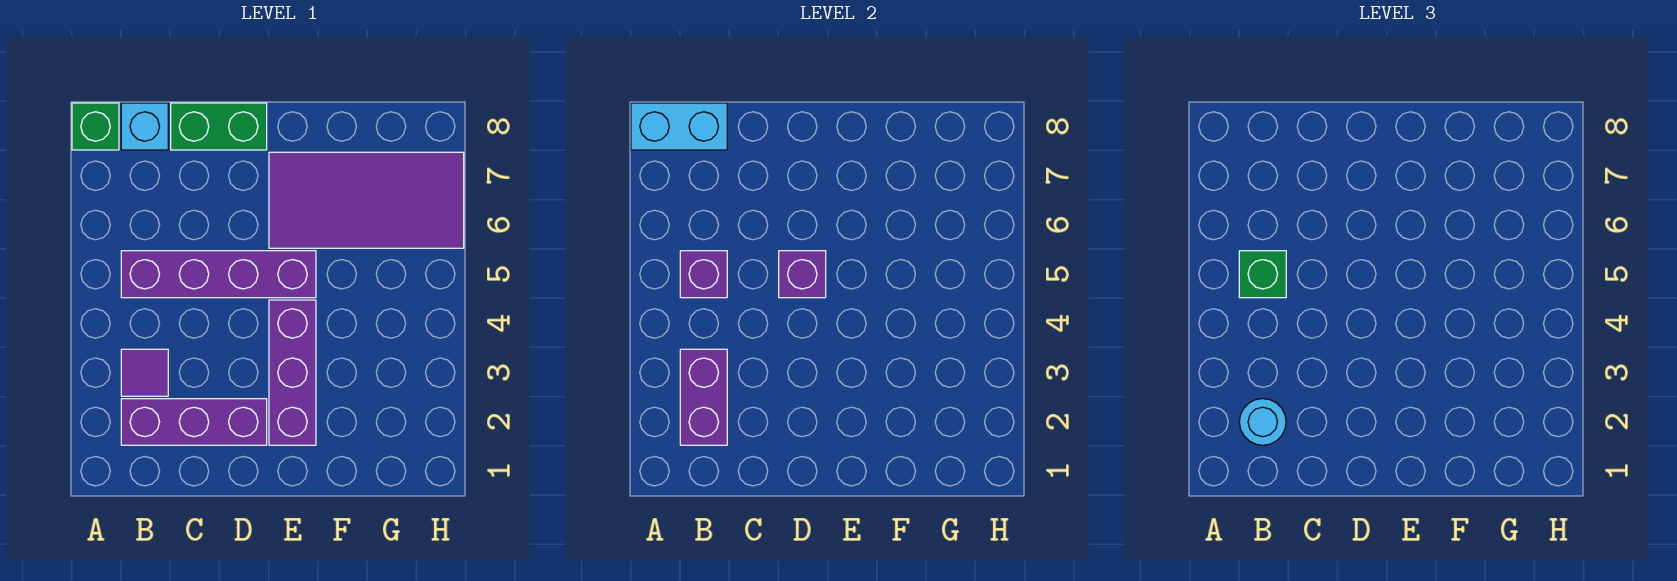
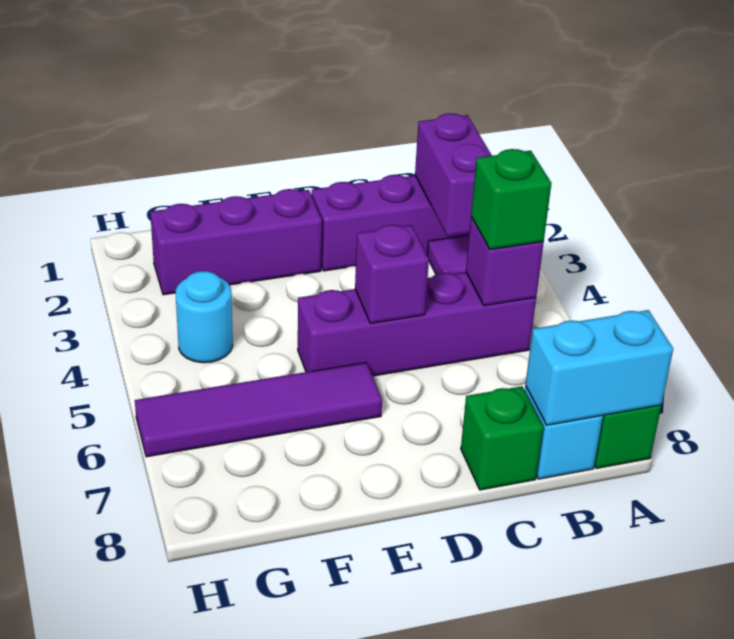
cyan round brick B2 level 3 -> cyan round brick G4 level 1
green brick C8:D8 level 1 -> green brick C8 level 1
purple brick E2:E4 level 1 -> purple brick E2:G2 level 1
purple tile E6:H7 level 1 -> purple tile E6:H6 level 1

